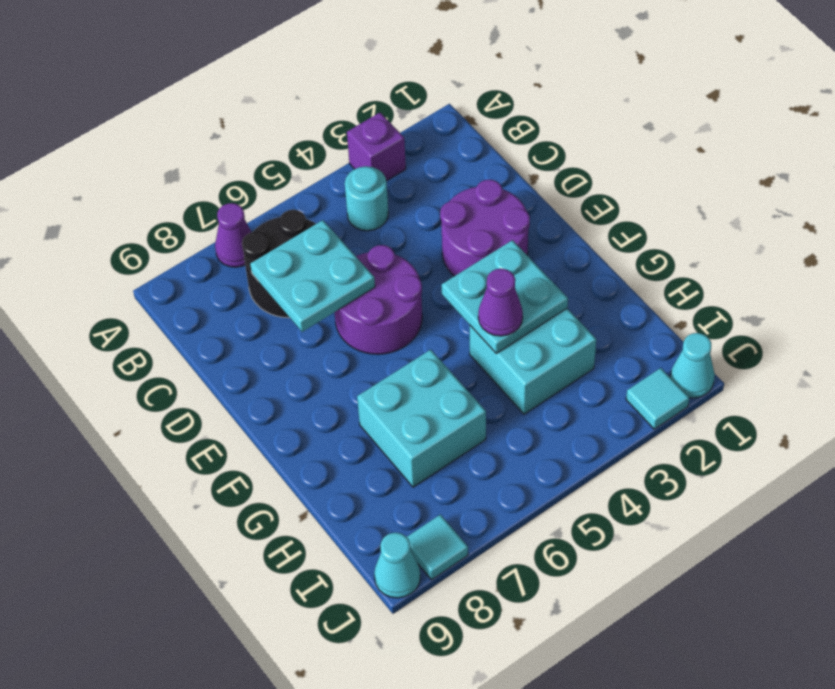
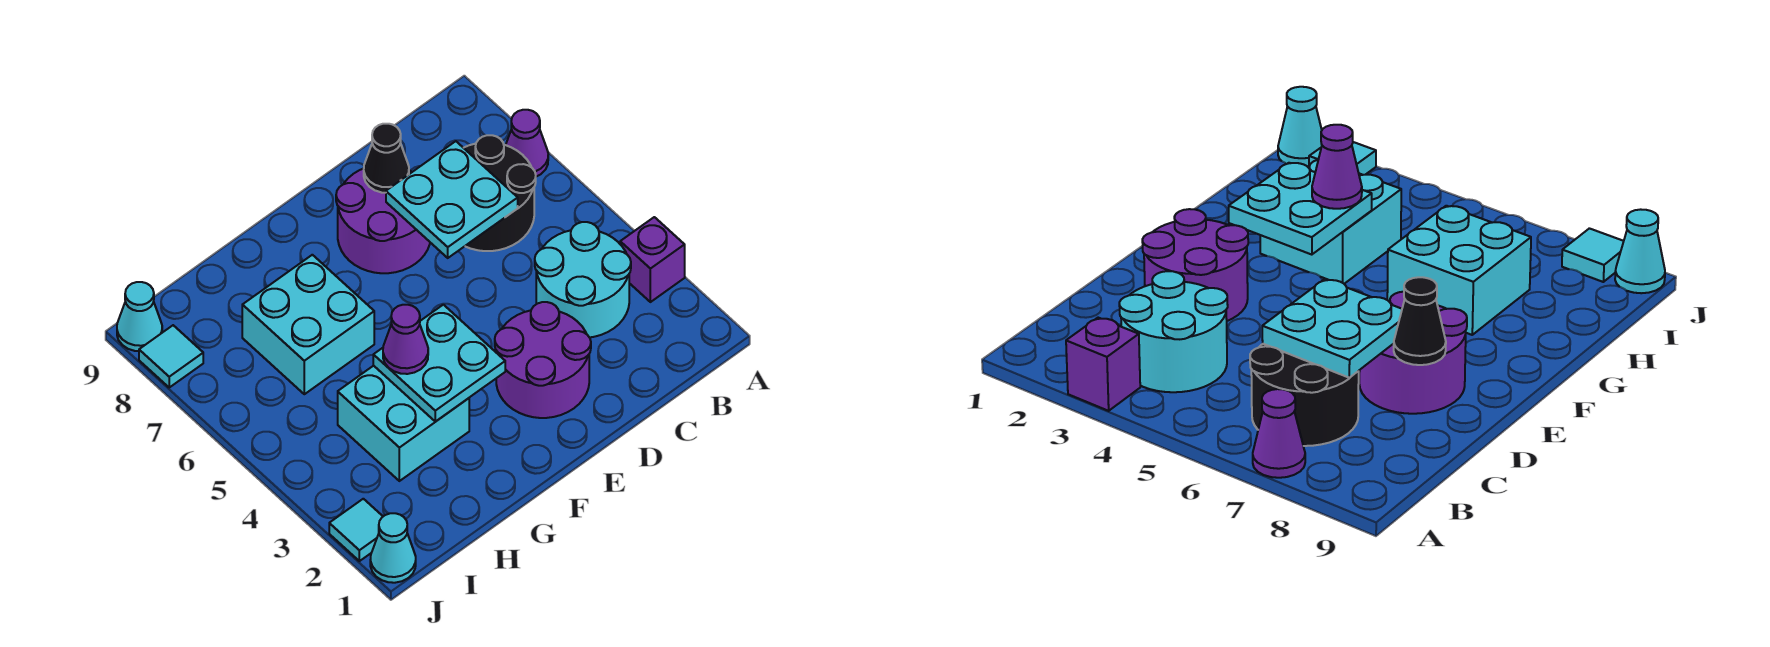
cyan round brick B4 level 1 -> cyan round brick B3:C4 level 1
purple round brick D5:E6 level 1 -> purple round brick D7:E8 level 1
none -> black cone D8 level 2

